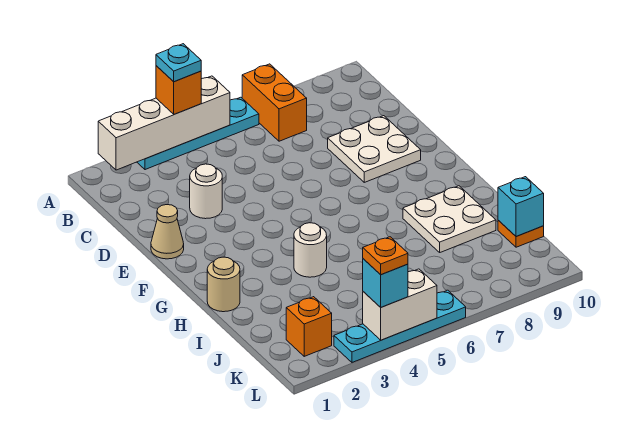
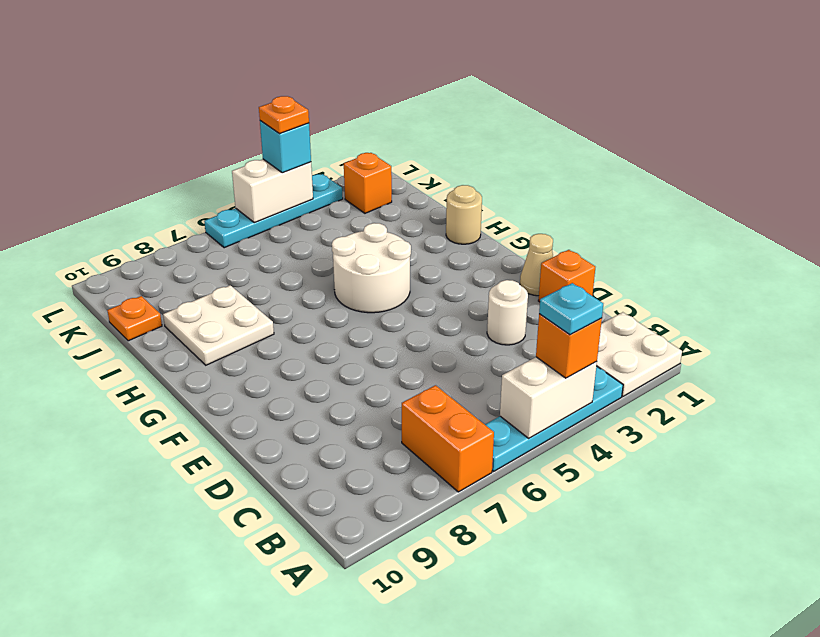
white brick A2:A5 level 2 -> white brick A4:A5 level 2
none -> orange brick D1 level 1
white plate D8:E9 level 1 -> white plate A1:B2 level 1
white round brick H4 level 1 -> white round brick G4:H5 level 1
cyan brick J10 level 2 -> none

